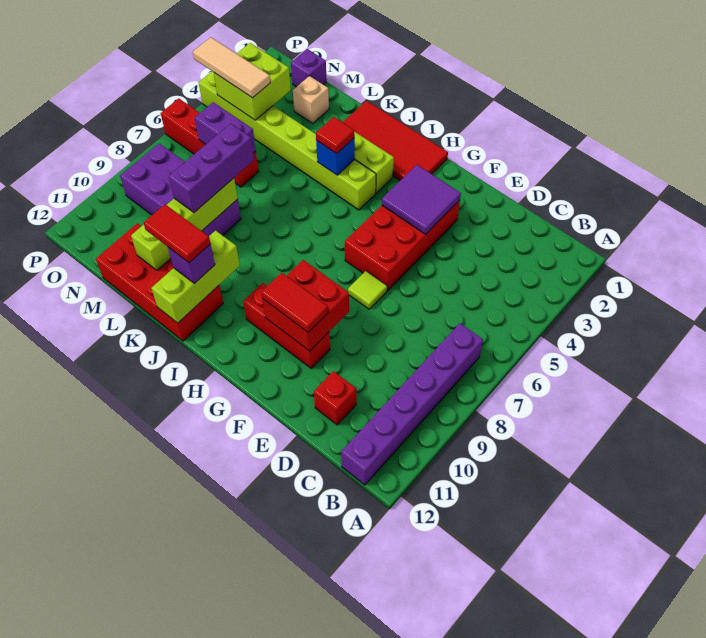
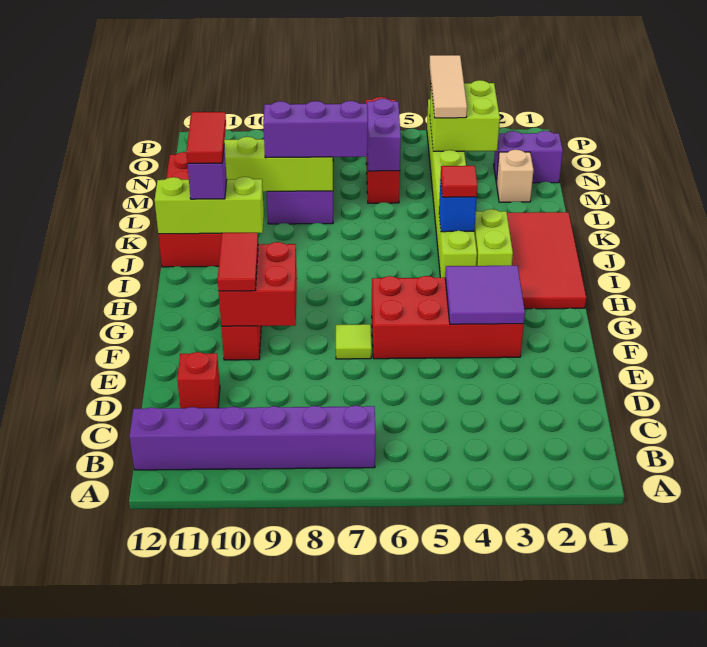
purple brick N1 level 1 -> purple brick N1:N2 level 1

